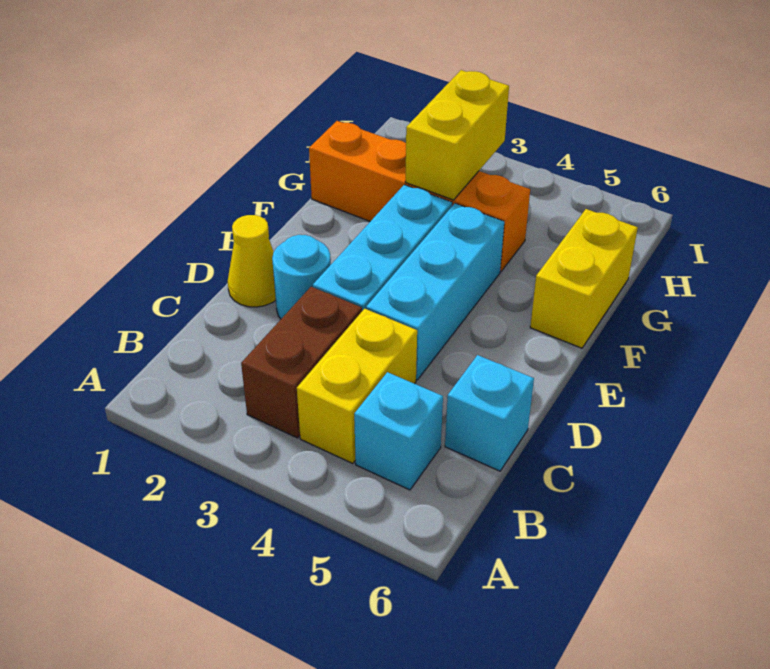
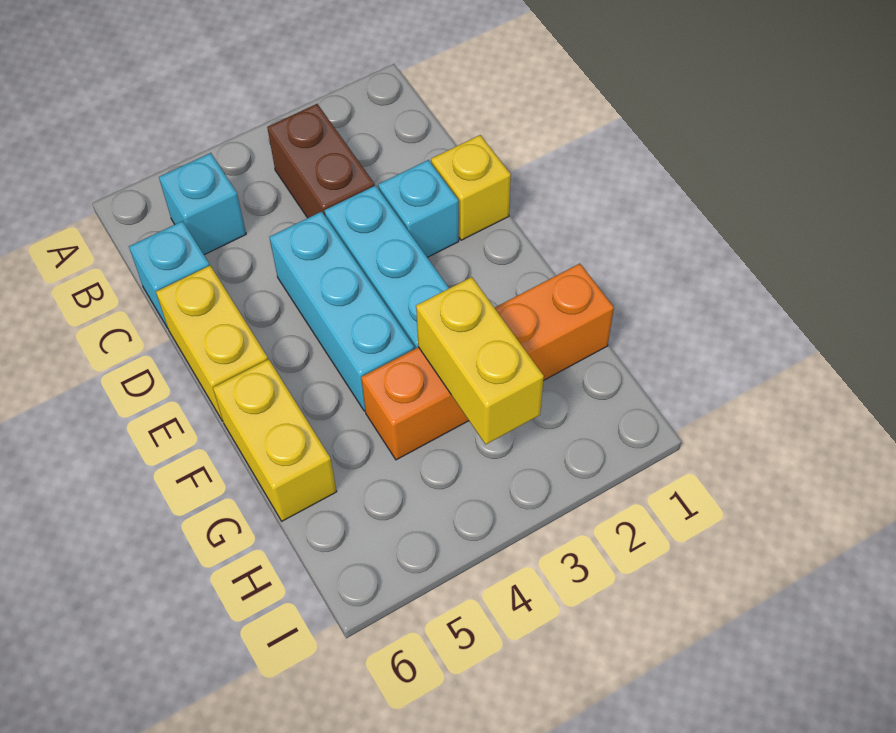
yellow brick B4:C4 level 1 -> yellow brick D6:E6 level 1
yellow cone D1 level 1 -> yellow brick D1 level 1
cyan round brick D2 level 1 -> cyan brick D2 level 1

